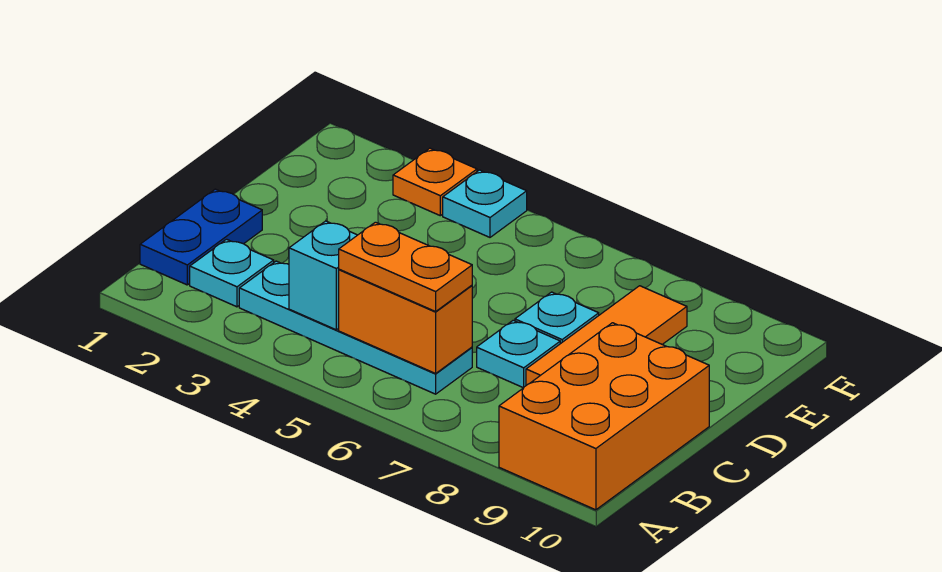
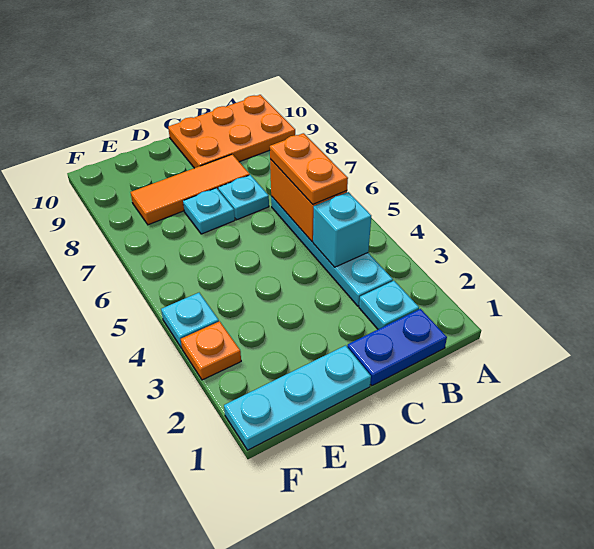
orange brick A9:C10 level 1 -> orange plate A9:C10 level 1
none -> cyan plate D1:F1 level 1

